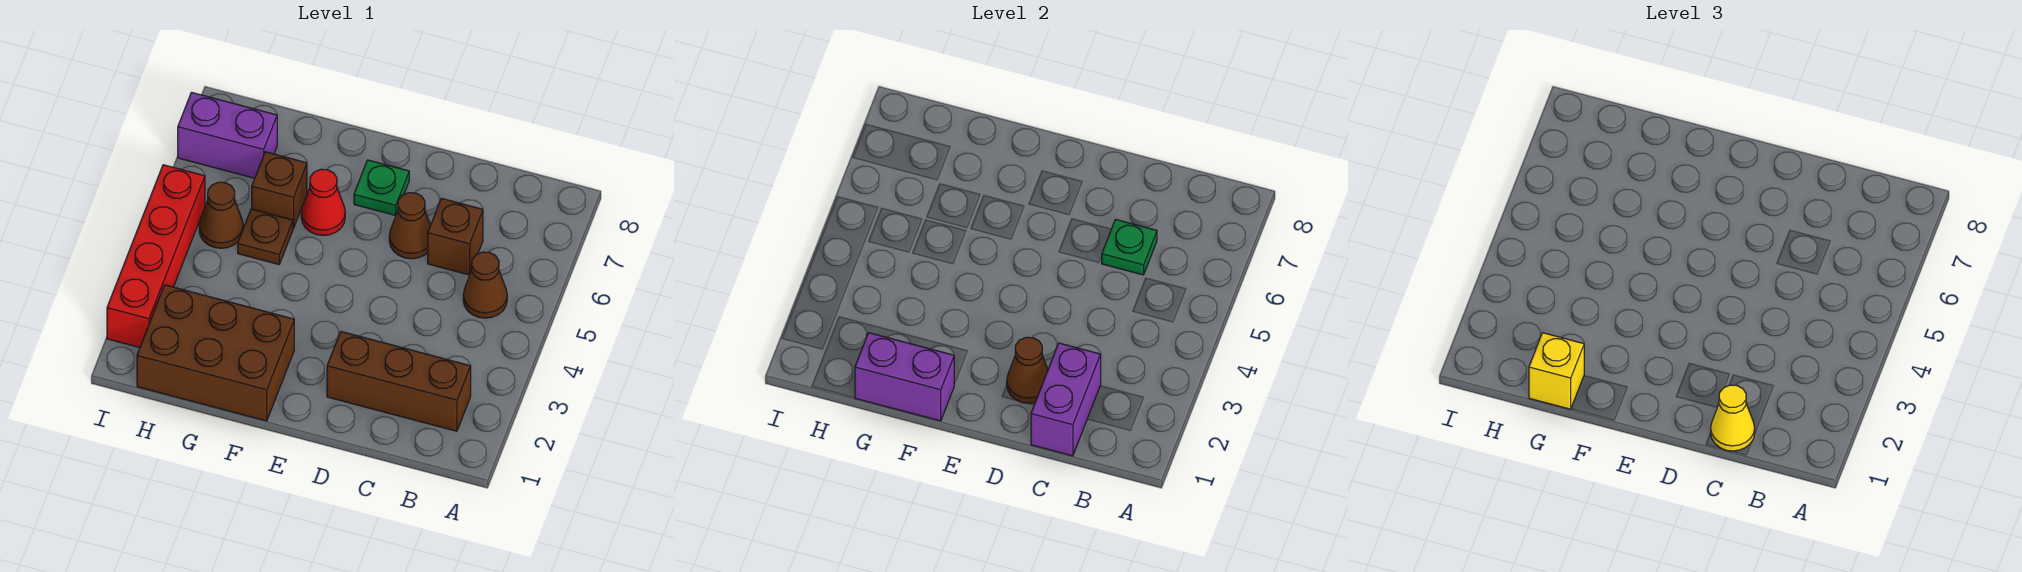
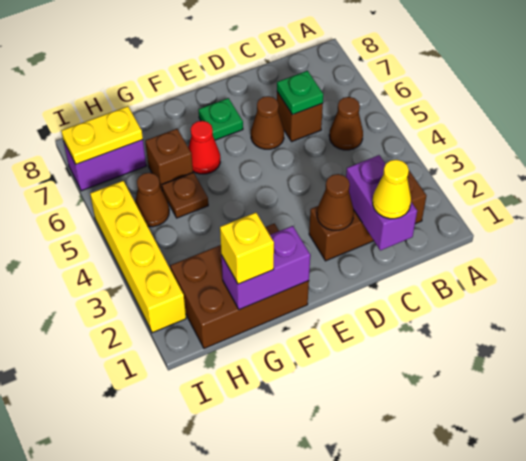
none -> yellow plate H7:I7 level 2
red brick I2:I5 level 1 -> yellow brick I2:I5 level 1

